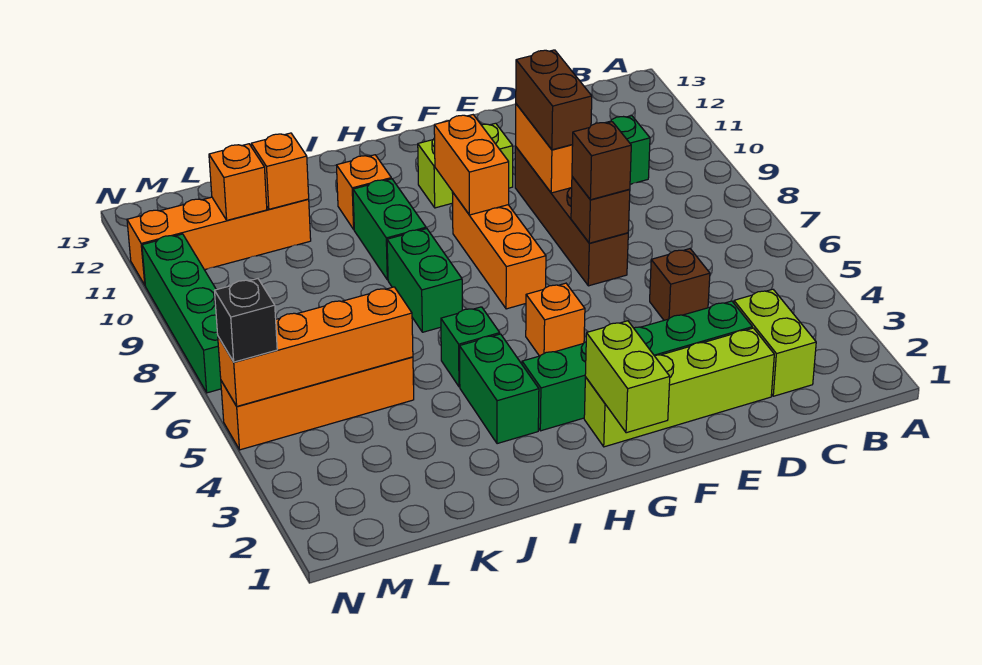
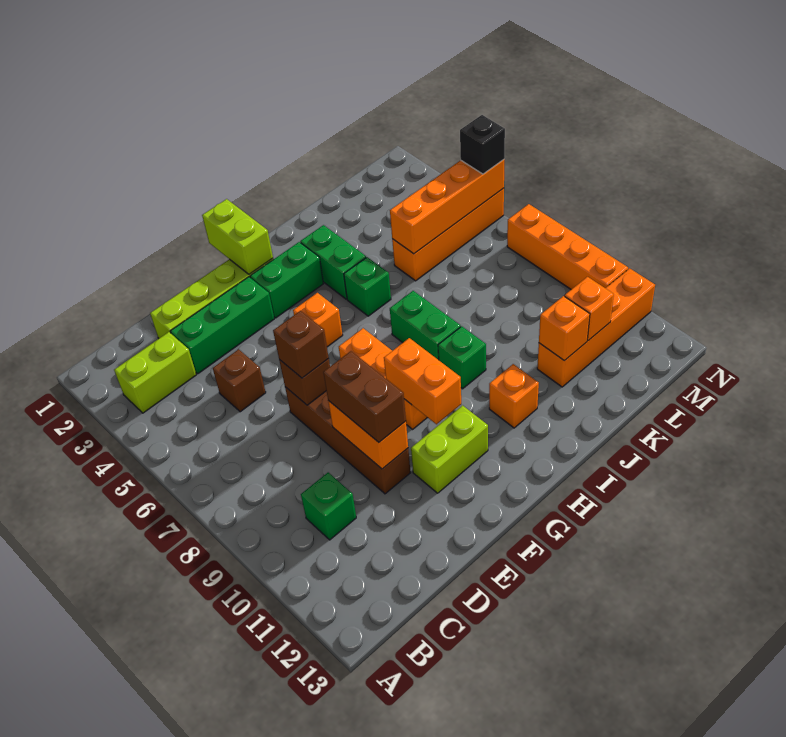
lime brick C2:C3 level 1 -> lime brick B3:C3 level 1
green brick I9:I10 level 1 -> green brick I9 level 1
green brick N7:N10 level 1 -> orange brick N7:N10 level 1

